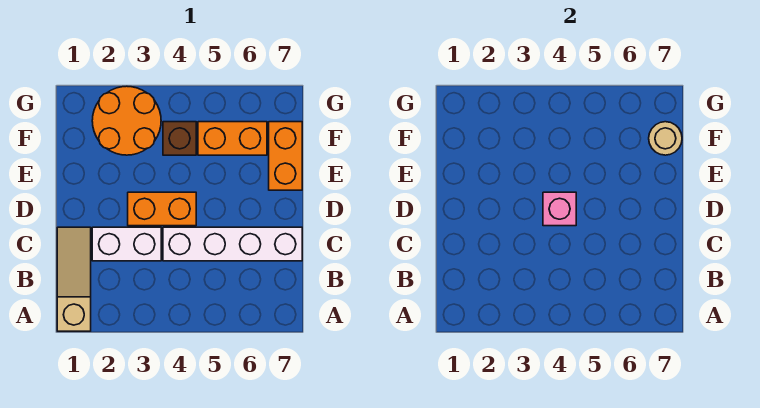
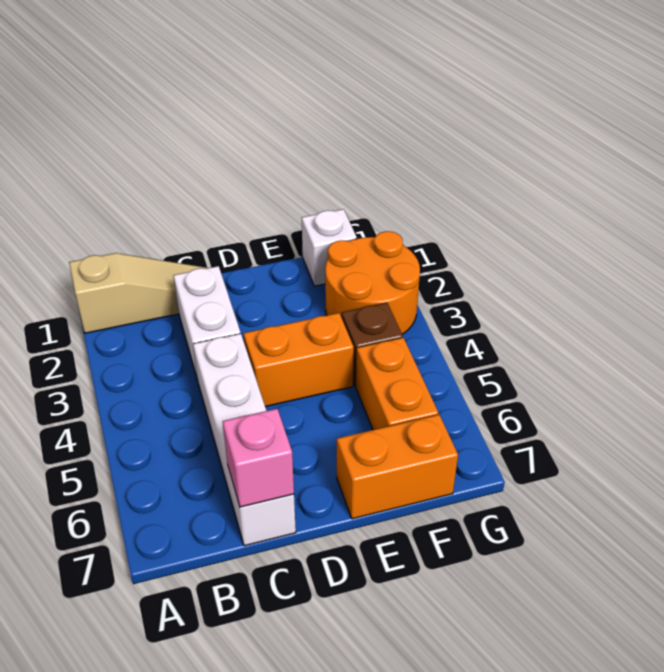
orange brick D3:D4 level 1 -> orange brick D4:E4 level 1
pink brick D4 level 2 -> pink brick C7 level 2
none -> white brick F1 level 1
tan round brick F7 level 2 -> none

